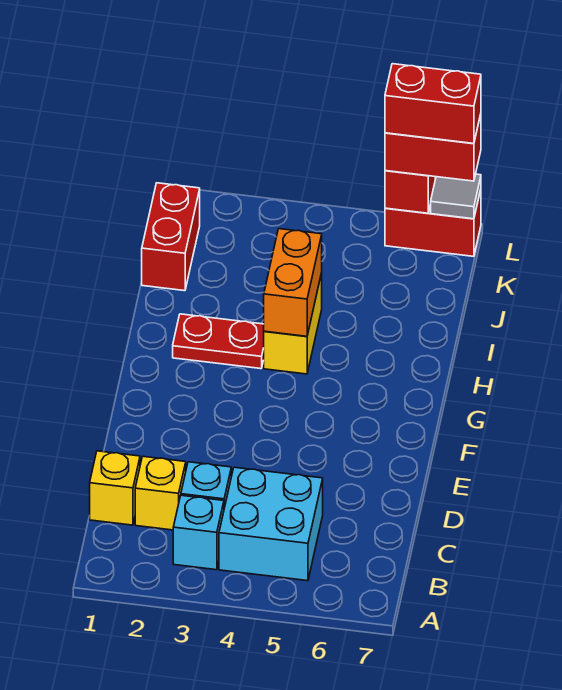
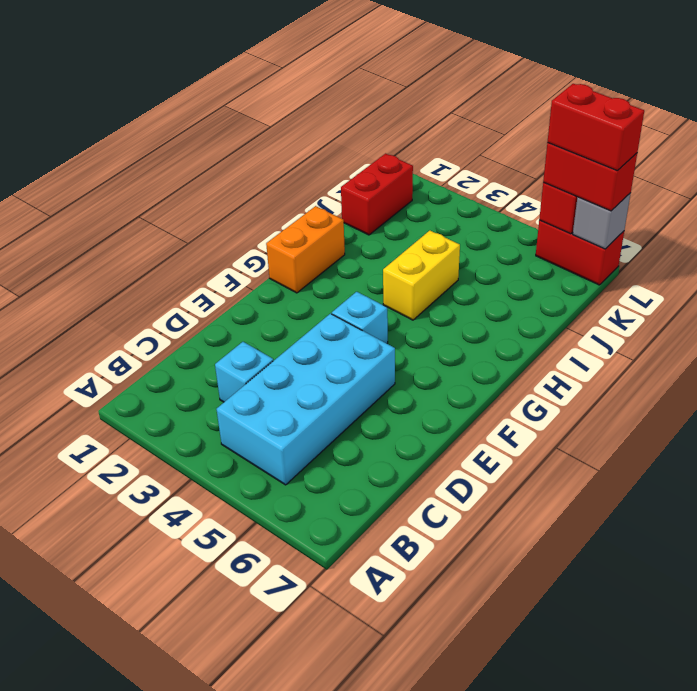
cyan brick B3 level 1 -> cyan brick F4 level 1
cyan brick B4:C5 level 1 -> cyan brick B4:E5 level 1
yellow brick C1 level 1 -> none
yellow brick C2 level 1 -> none
red plate H2:H3 level 1 -> none
orange brick H4:I4 level 2 -> orange brick G1:H1 level 1
grey tile L7 level 2 -> grey brick L7 level 2

